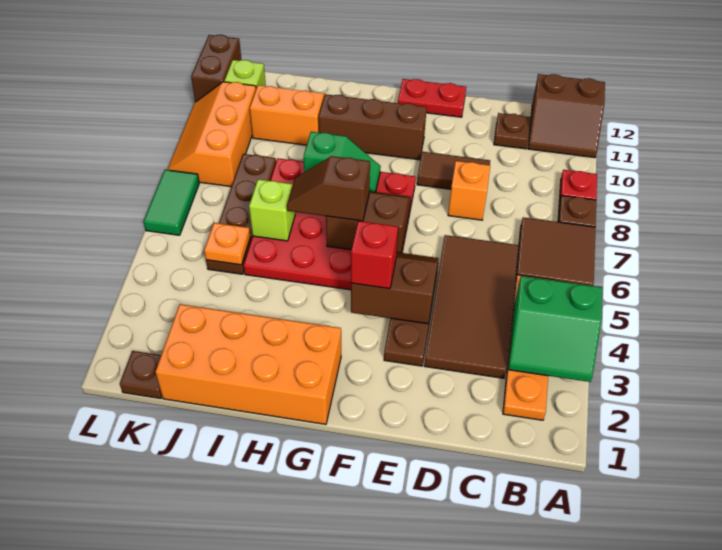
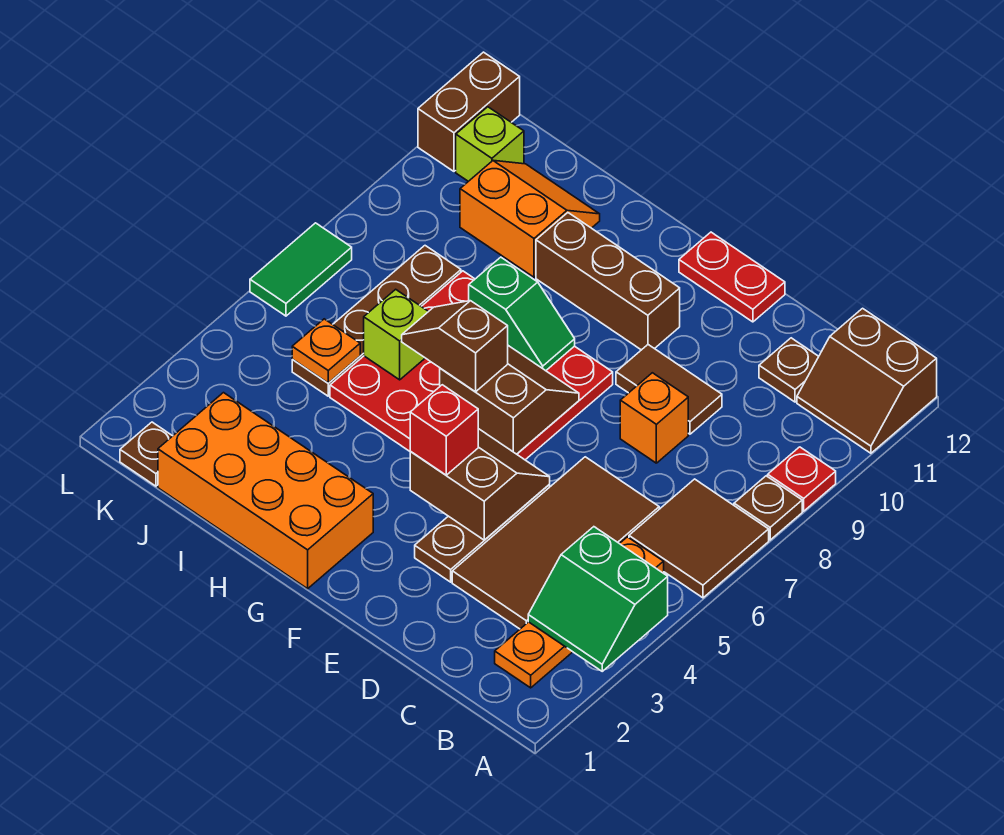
orange slope K8:L10 level 1 top K -> none

